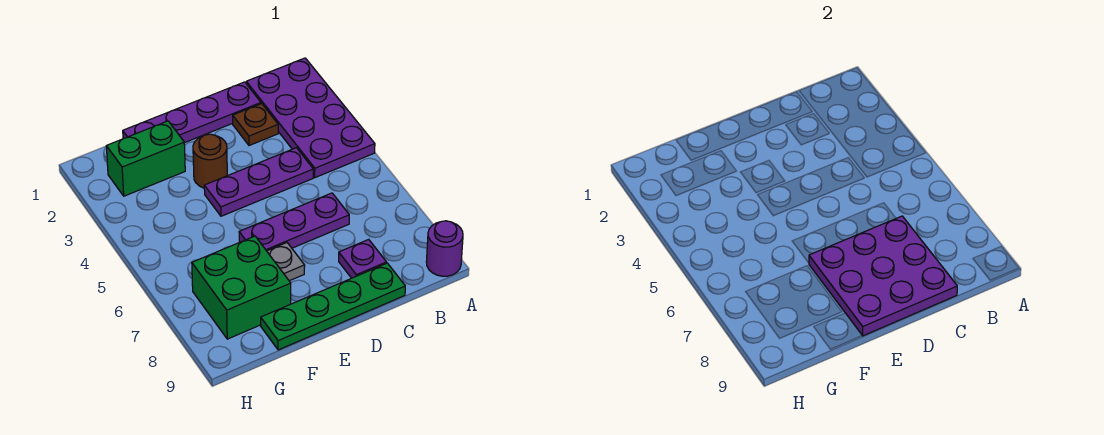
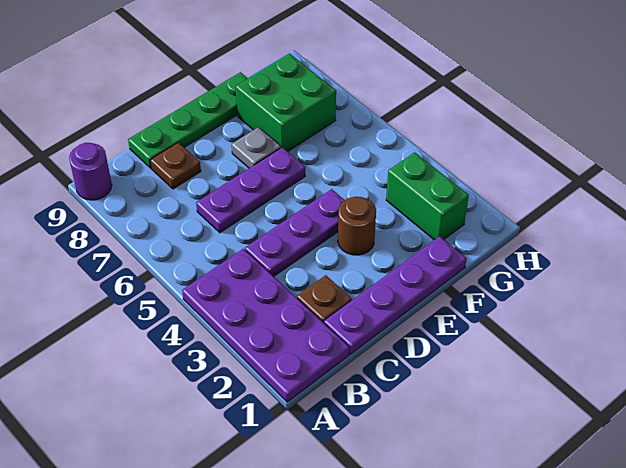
purple plate C7:E9 level 2 -> none
purple plate C8 level 1 -> brown plate C8 level 1
green brick F2:G2 level 1 -> green brick G2:G3 level 1

